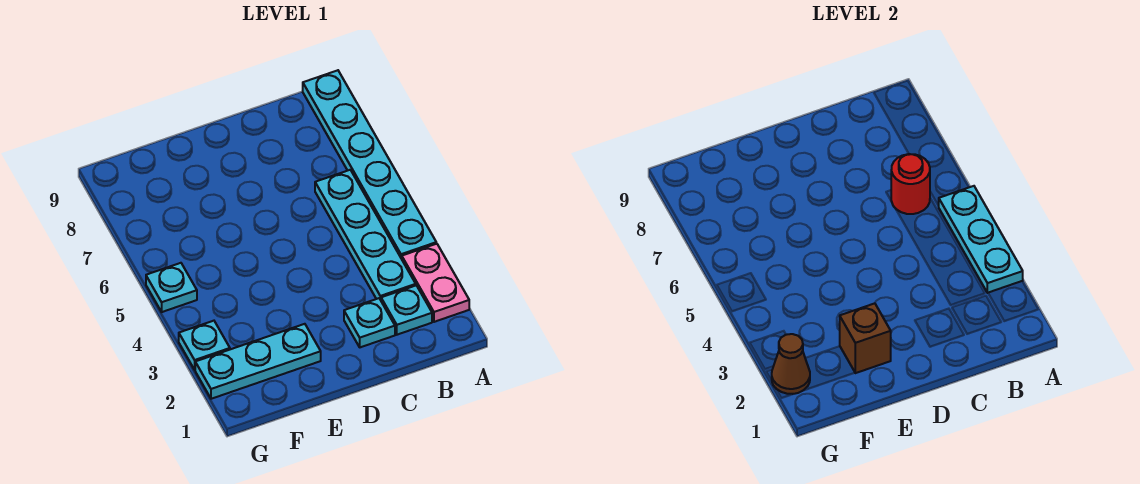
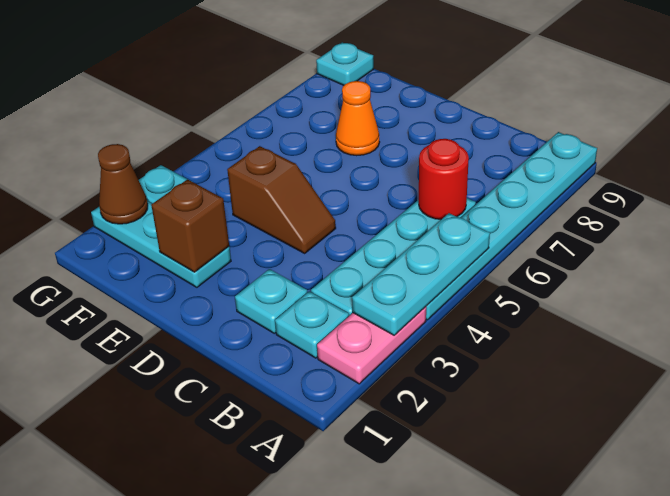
none -> brown slope D4:E4 level 1 top E
none -> orange cone E7 level 1
cyan plate G5 level 1 -> cyan plate G9 level 1

